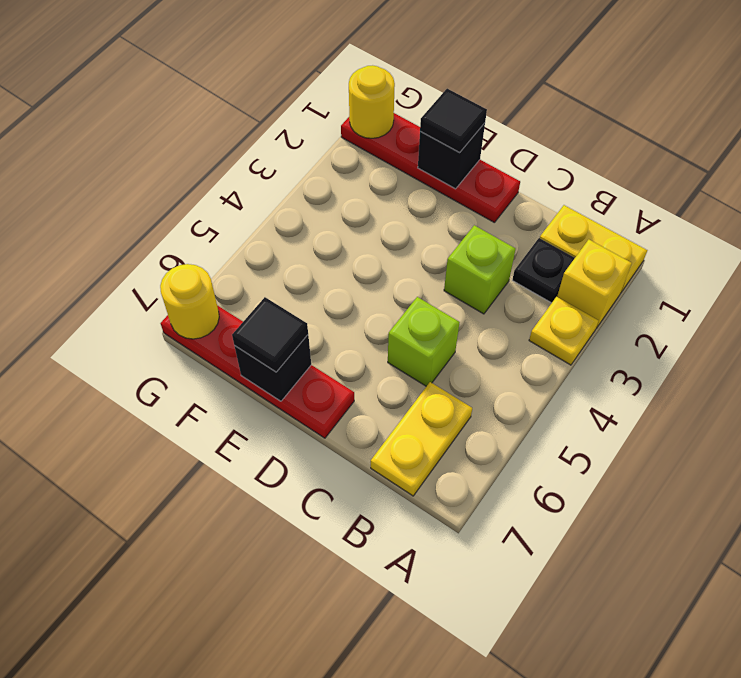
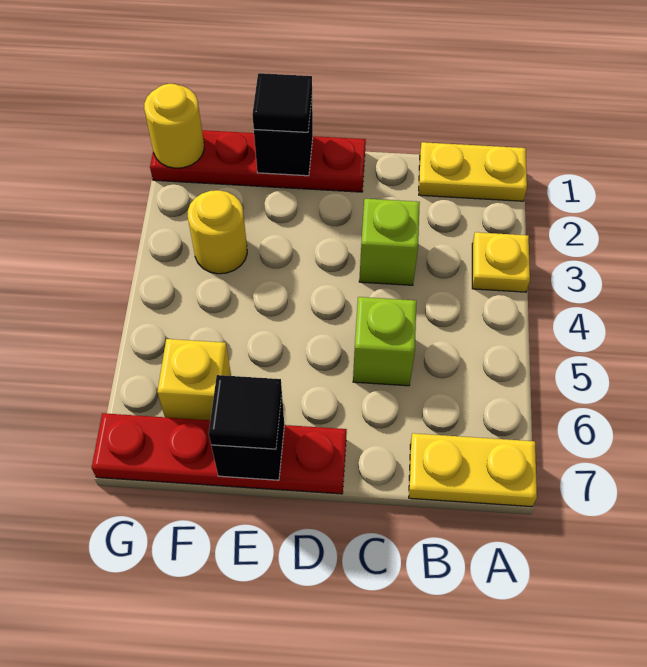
yellow brick A2 level 1 -> yellow brick F6 level 1
black plate B2 level 1 -> none
yellow plate B6:B7 level 1 -> yellow plate A7:B7 level 1
yellow round brick G7 level 2 -> yellow round brick F3 level 1

